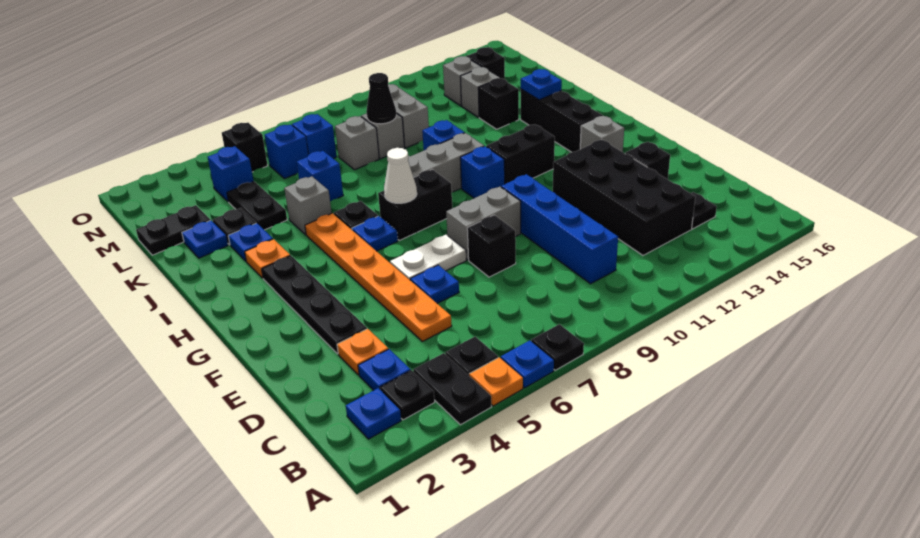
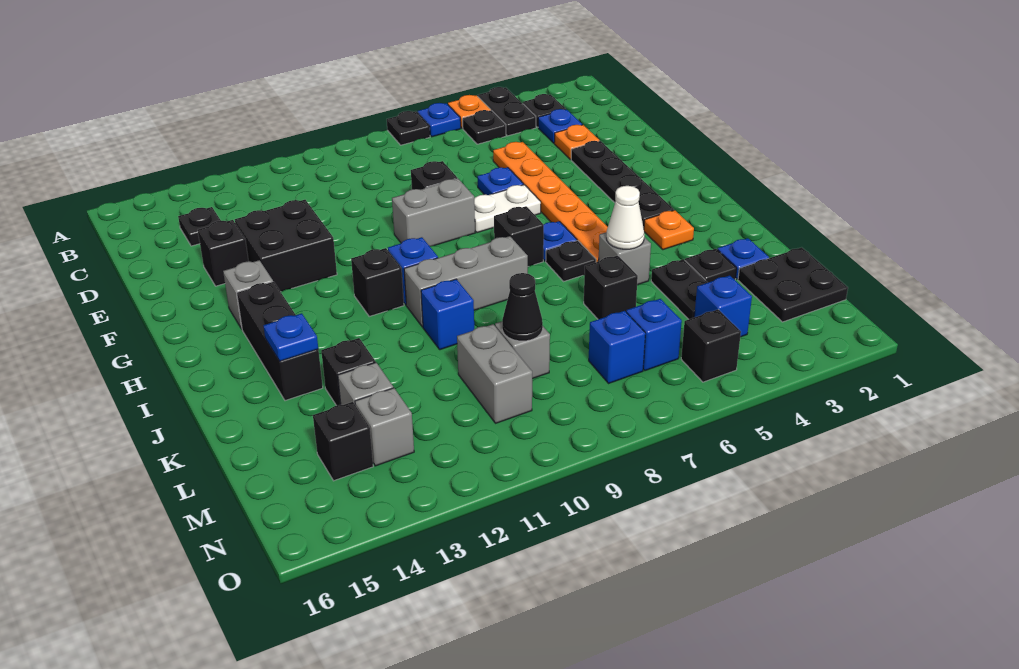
blue plate B2 level 1 -> none
blue brick C10:F10 level 1 -> none
black brick C12:F13 level 1 -> black brick E12:F13 level 1
black brick H7:H8 level 1 -> black brick H7 level 1
white cone H7 level 2 -> white cone J5 level 2
black brick H11:H12 level 1 -> black brick H11 level 1
blue plate J3 level 1 -> none
blue brick K6 level 1 -> black brick K6 level 1
black plate L1:L2 level 1 -> black plate L1:M2 level 1
grey brick L8 level 1 -> none

